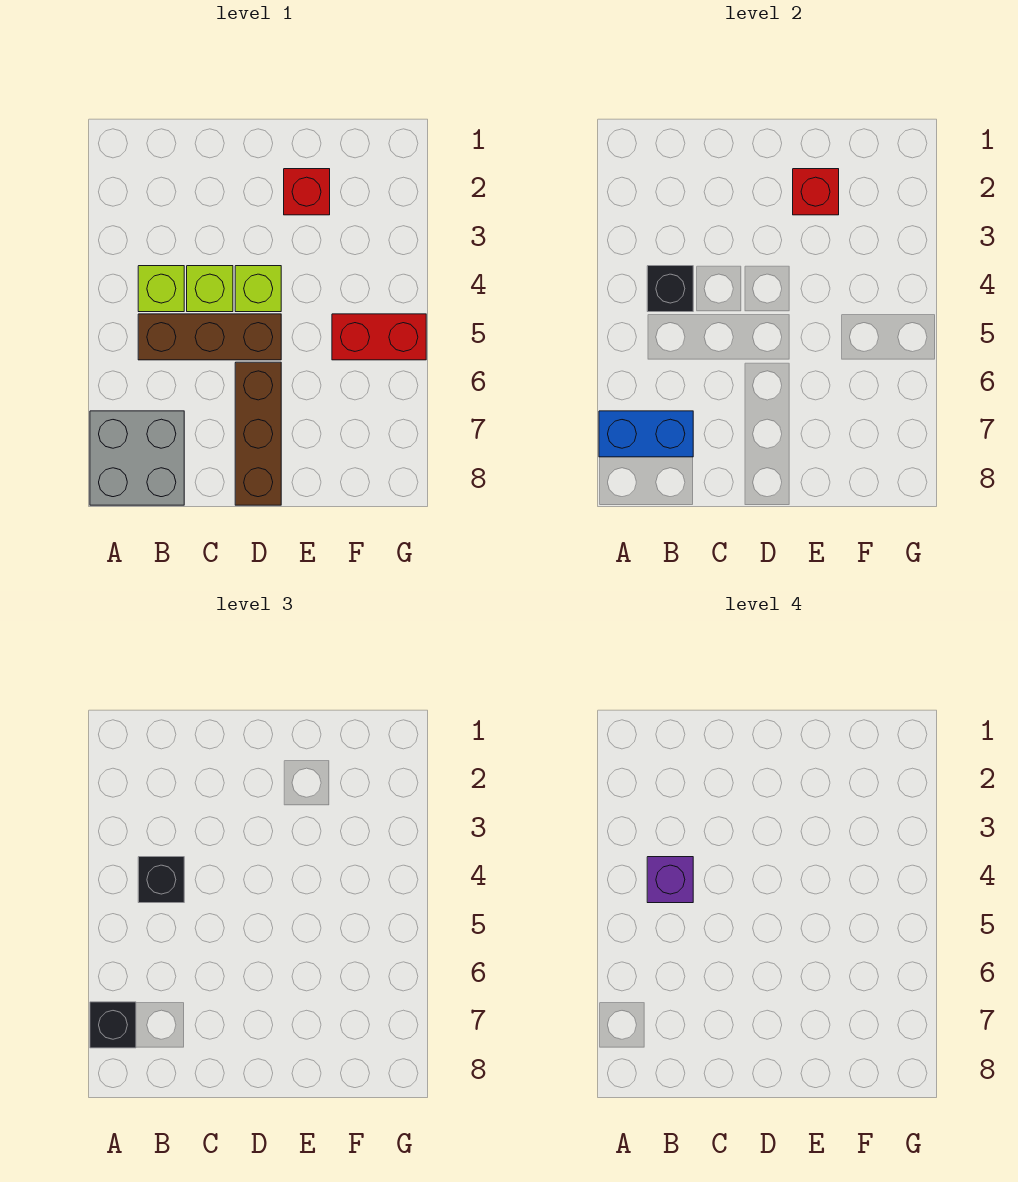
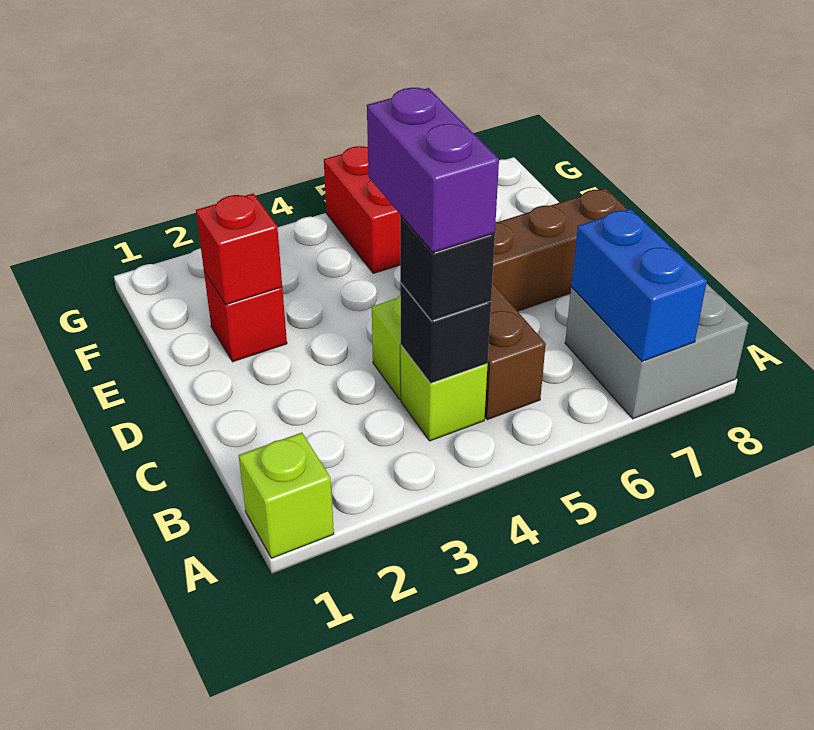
black brick A7 level 3 -> none
purple brick B4 level 4 -> purple brick B4:C4 level 4
lime brick D4 level 1 -> lime brick A1 level 1

